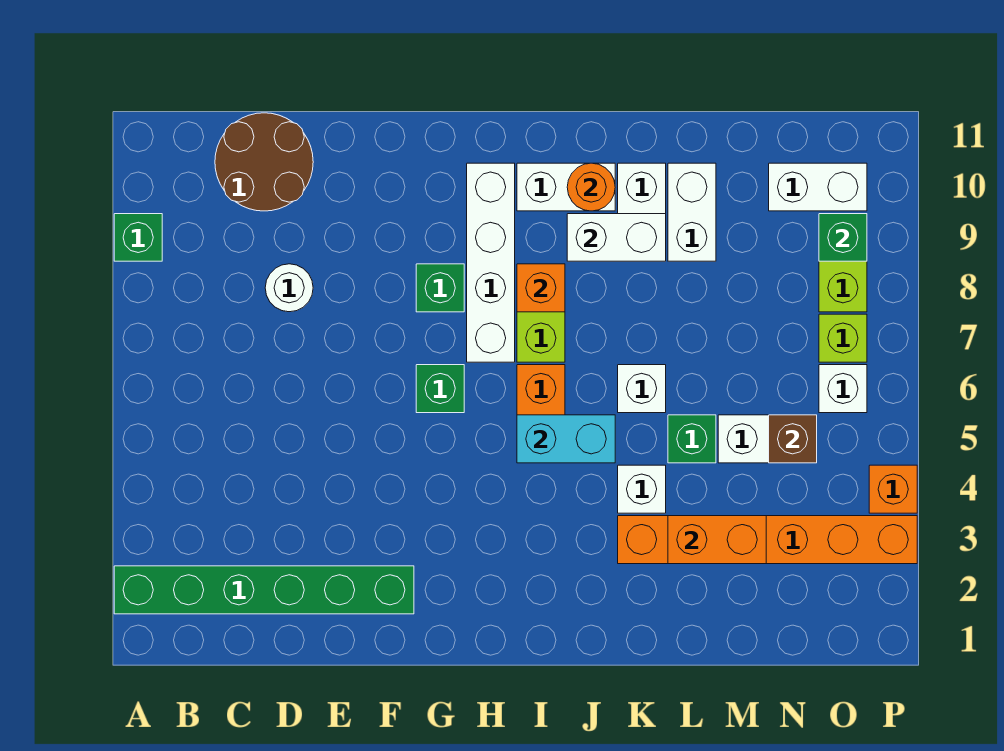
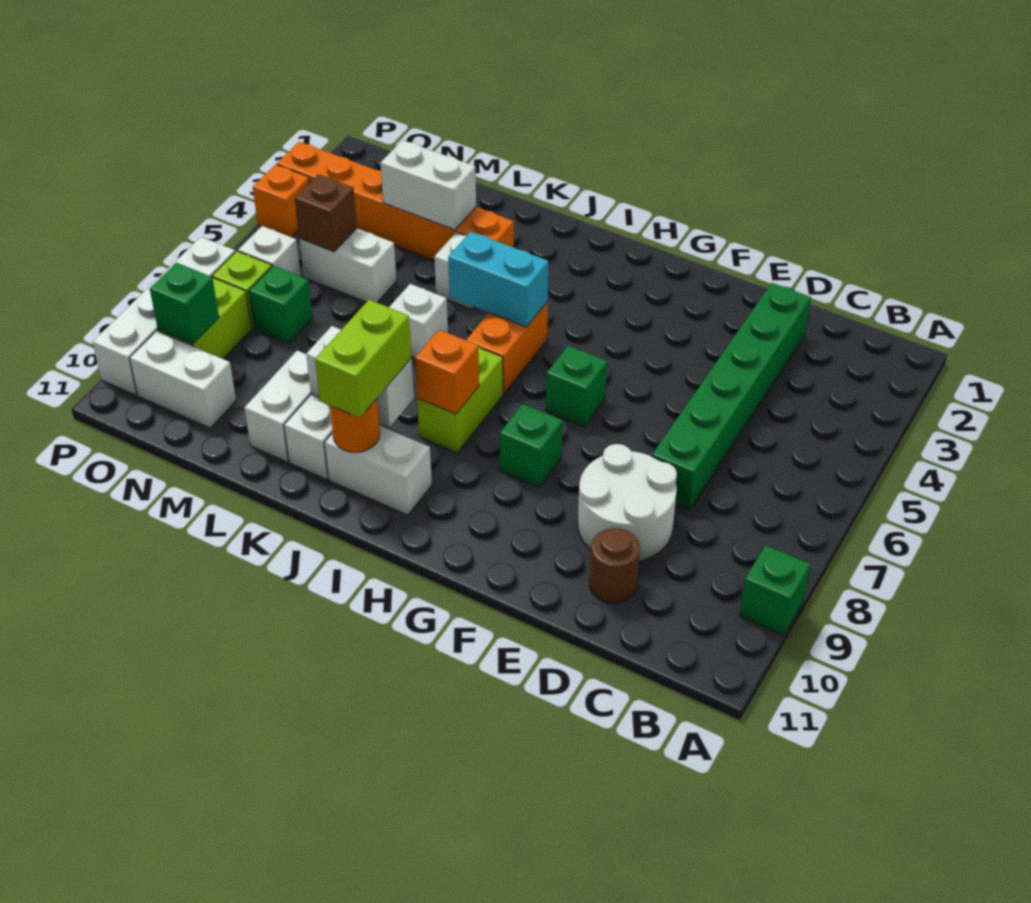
green brick A2:F2 level 1 -> green brick D2:D7 level 1
brown round brick C10:D11 level 1 -> brown round brick D10 level 1
white round brick D8 level 1 -> white round brick D8:E9 level 1
white brick H7:H10 level 1 -> white brick P7:P10 level 1
none -> lime brick J9:J10 level 3
orange brick L3:M3 level 2 -> white brick L3:M3 level 2
green brick L5 level 1 -> green brick N7 level 1

